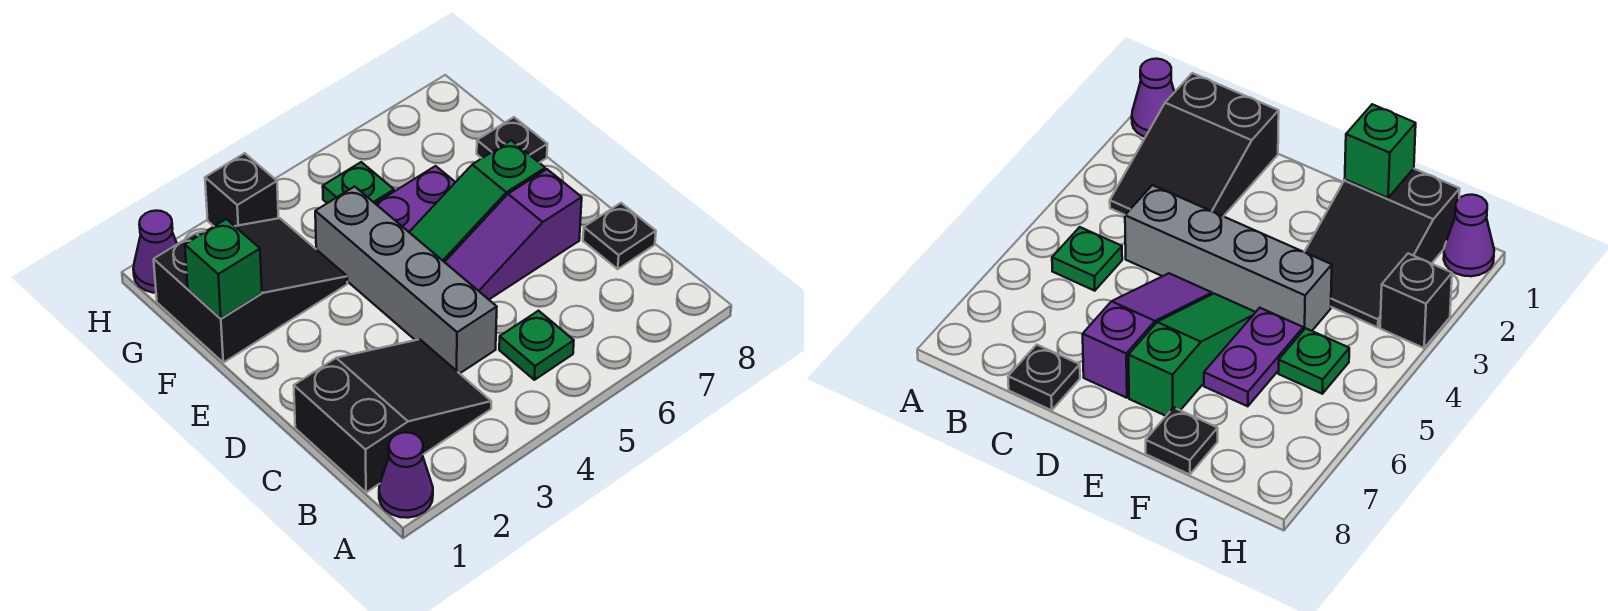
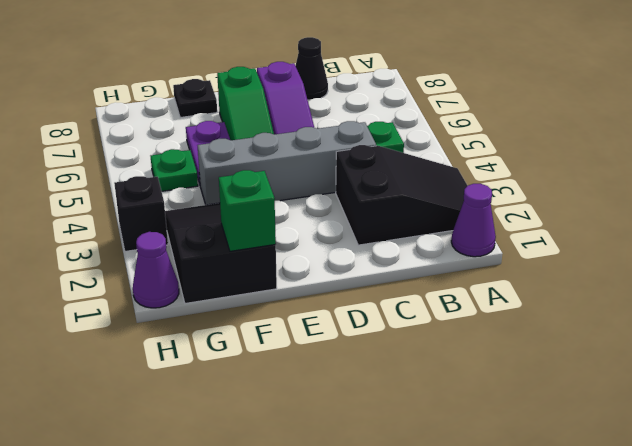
black slope B1:C3 level 1 top 1 -> black slope A2:C3 level 1 top C
black plate C8 level 1 -> black cone C8 level 1

